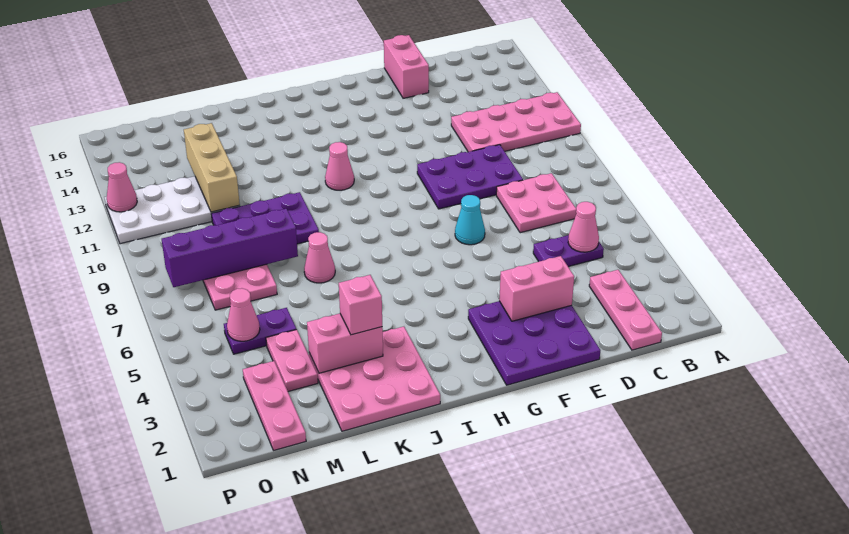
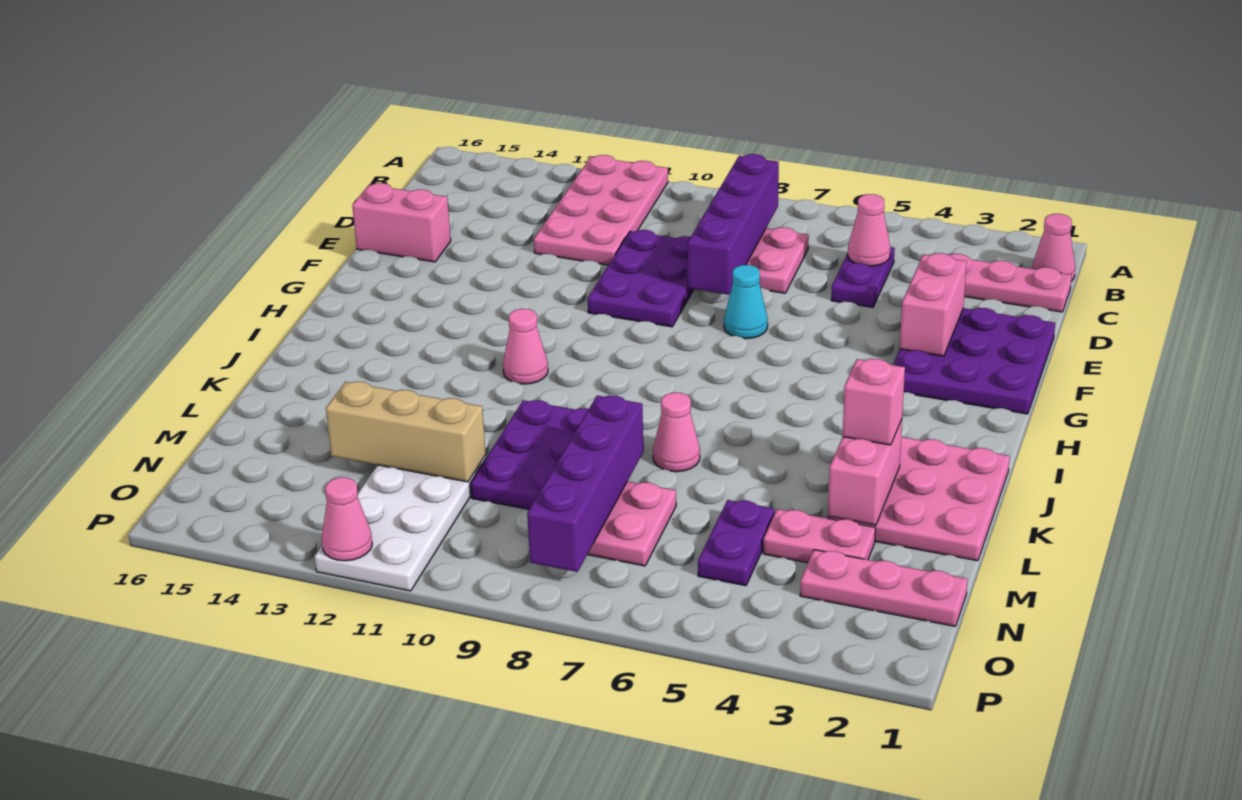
none -> purple brick B8:E8 level 2
pink cone N5 level 2 -> pink cone B1 level 1

